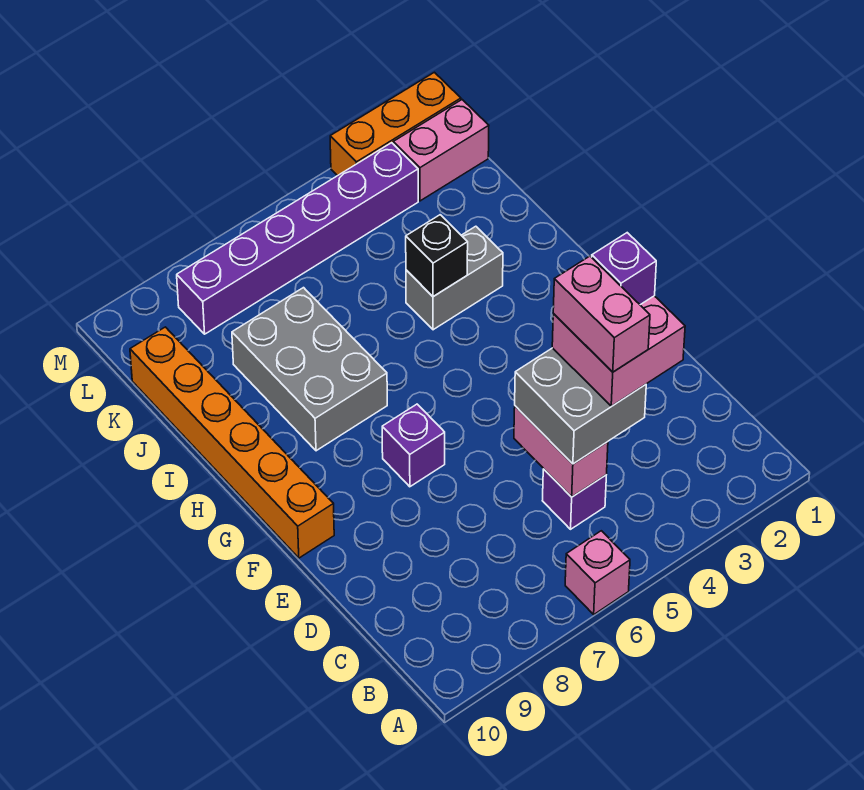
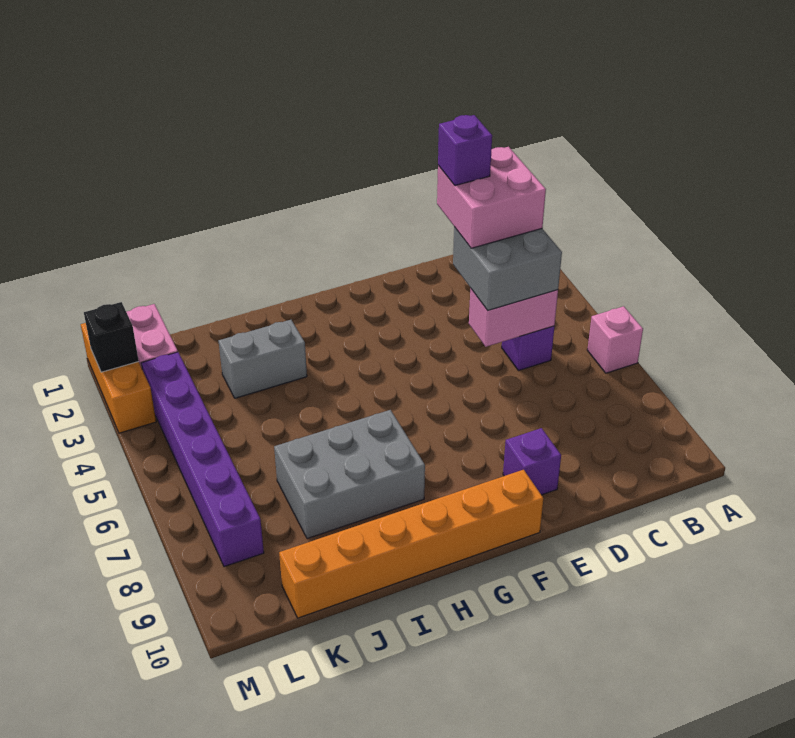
pink brick C4:D4 level 5 -> none
purple brick F7 level 1 -> purple brick E9 level 1
grey brick I3:I4 level 1 -> grey brick I3:J3 level 1
black brick I4 level 2 -> black brick M2 level 2

